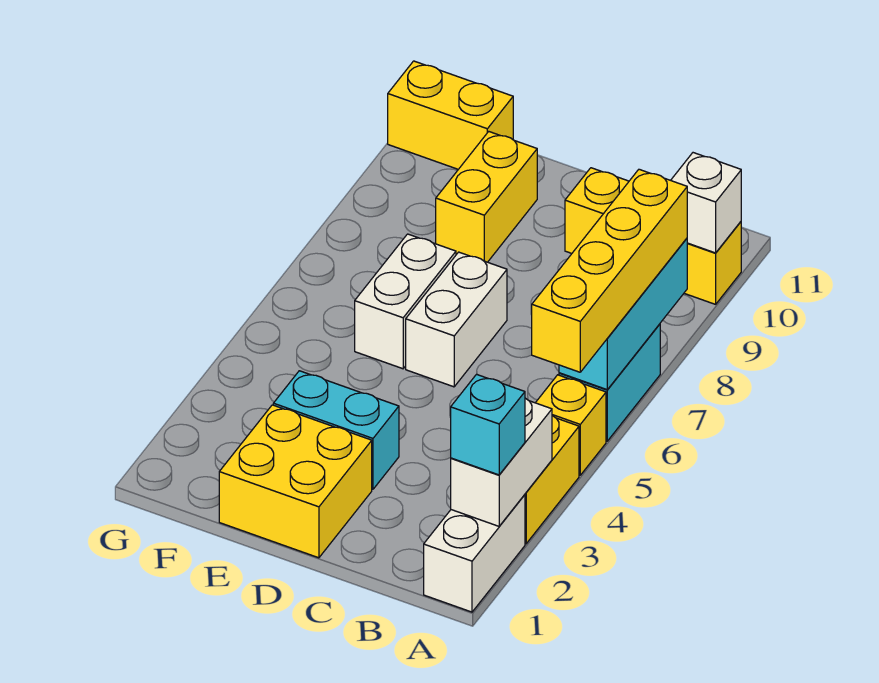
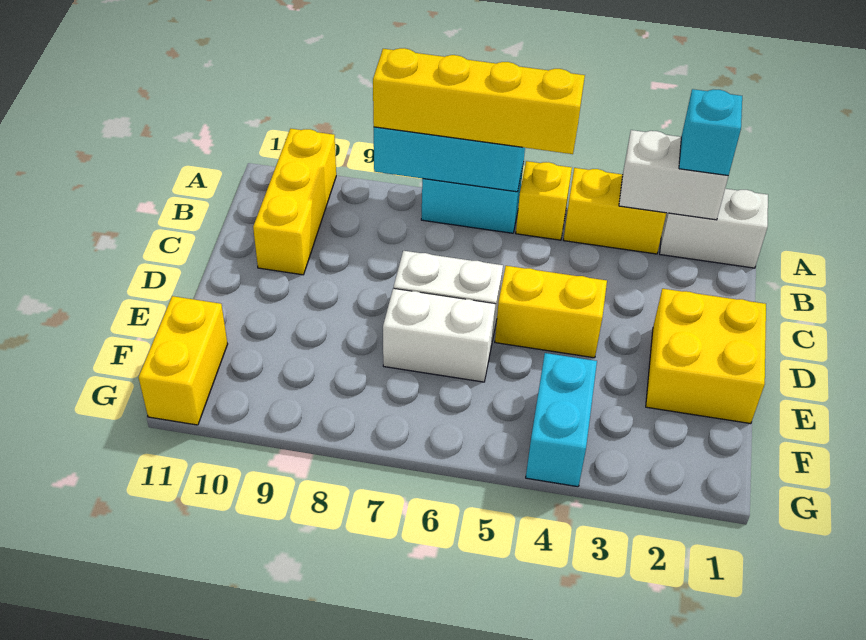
white brick A10 level 2 -> none
cyan brick D3:E3 level 1 -> cyan brick F4:G4 level 1
yellow brick E9:E10 level 1 -> yellow brick D4:D5 level 1

